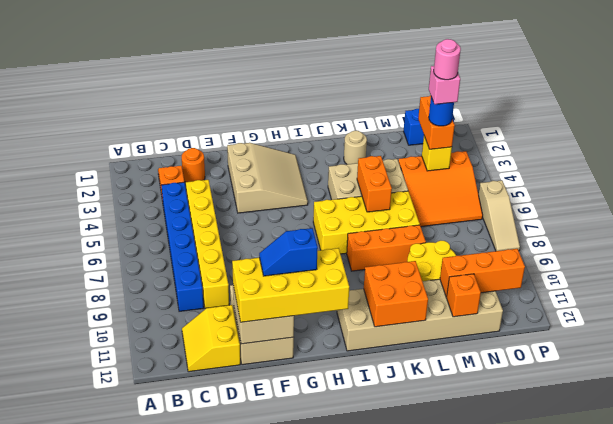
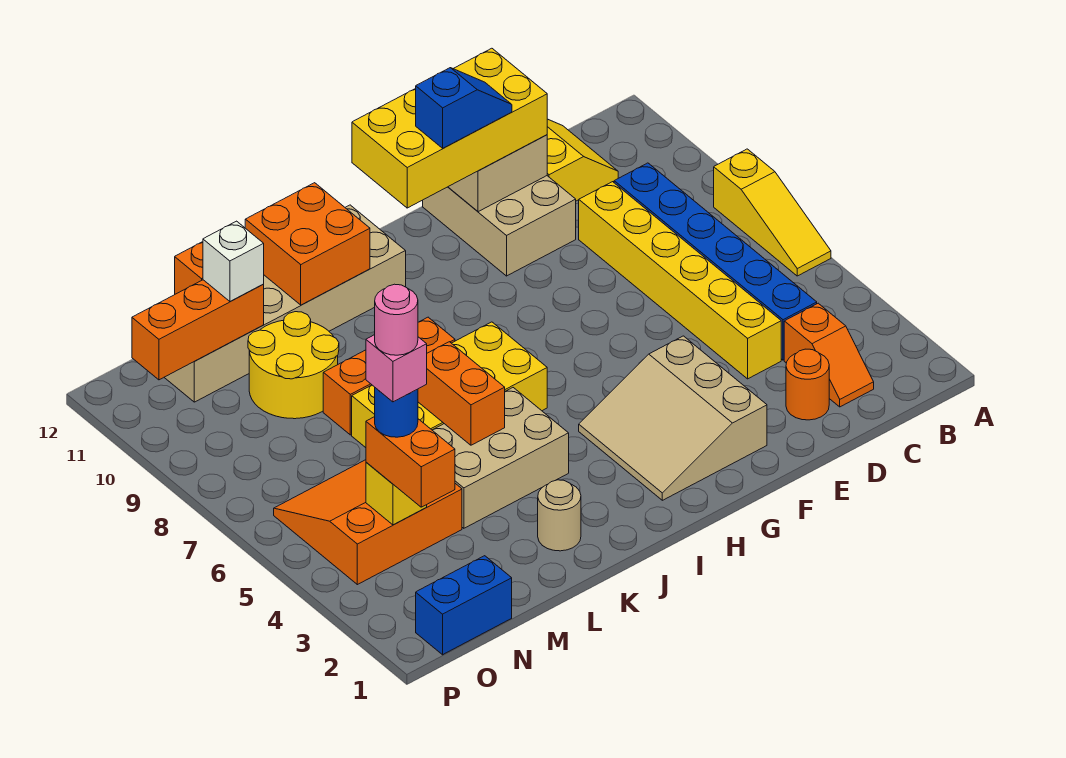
none -> yellow slope A6:A8 level 1 top 8
none -> white brick M11 level 3
tan slope P6:P8 level 1 top 6 -> none

